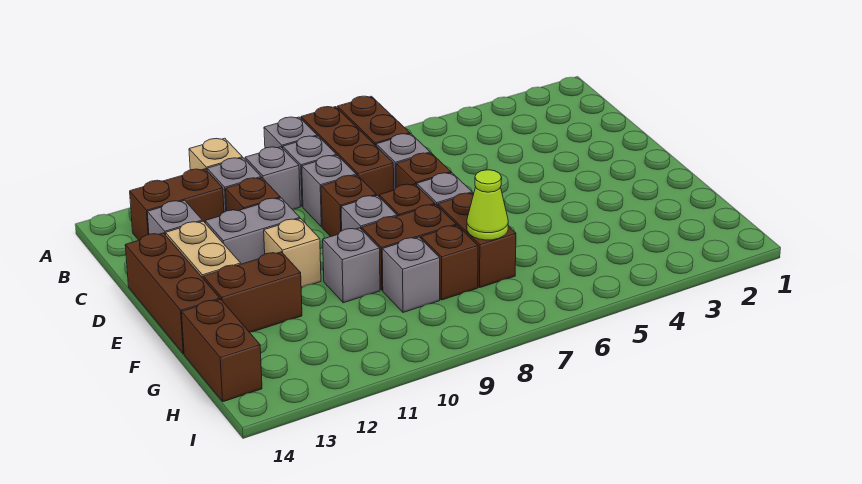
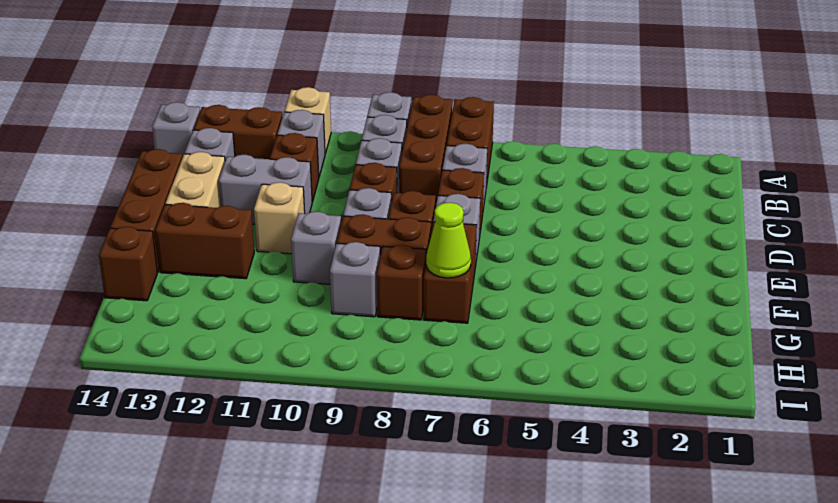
grey brick B10 level 1 -> grey brick B14 level 1
brown brick G14:H14 level 1 -> brown brick G14 level 1

